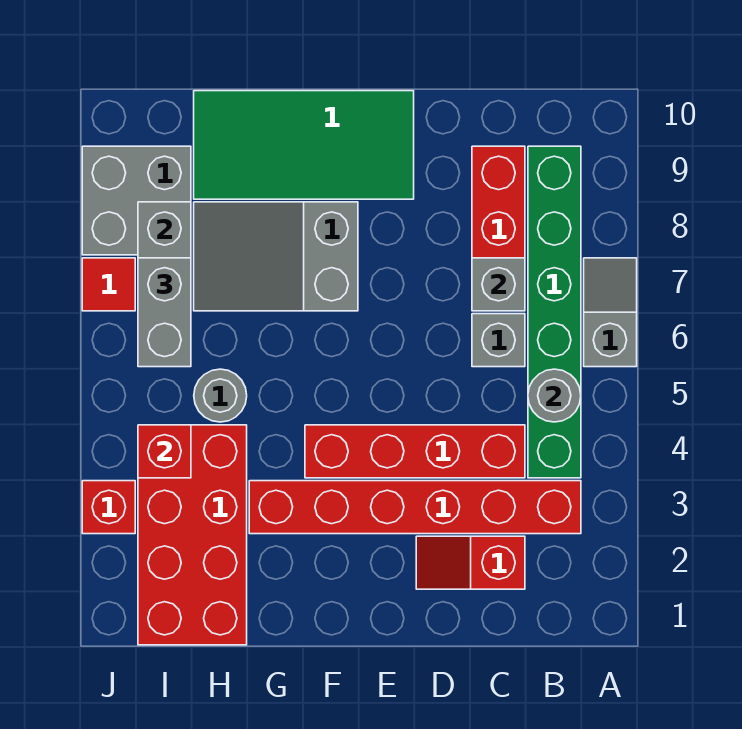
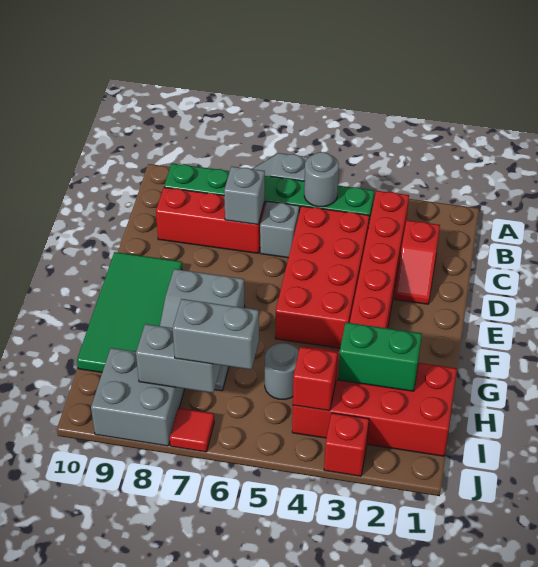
red brick C4:F4 level 1 -> red brick C4:F5 level 1
none -> green brick H2:H3 level 2

